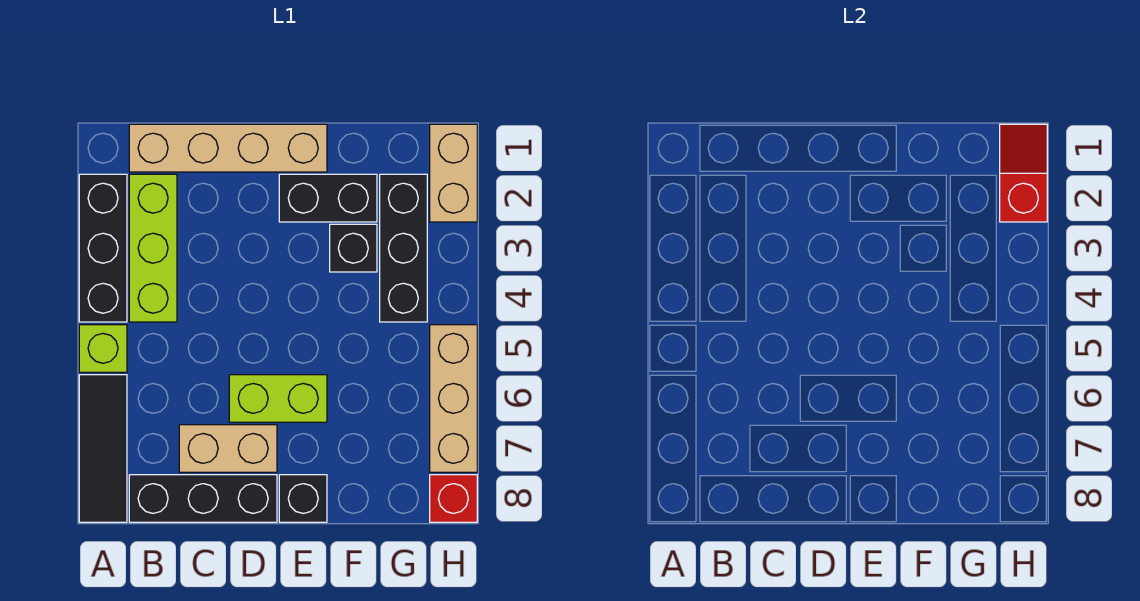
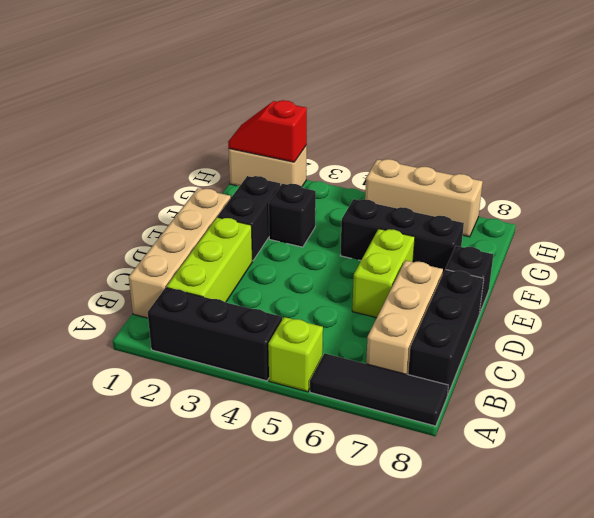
lime brick B2:B4 level 1 -> lime brick B2:D2 level 1
tan brick C7:D7 level 1 -> tan brick B7:D7 level 1
black brick G2:G4 level 1 -> black brick F5:F7 level 1
red brick H8 level 1 -> none

